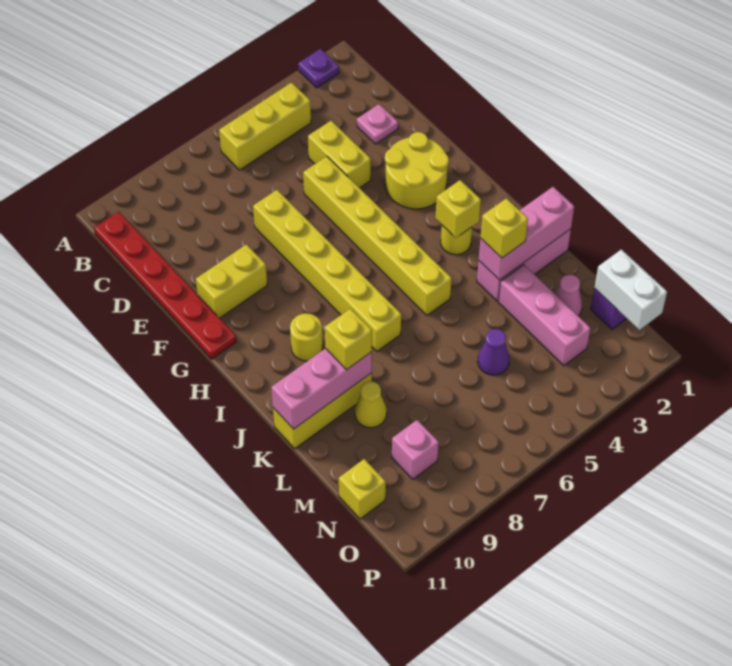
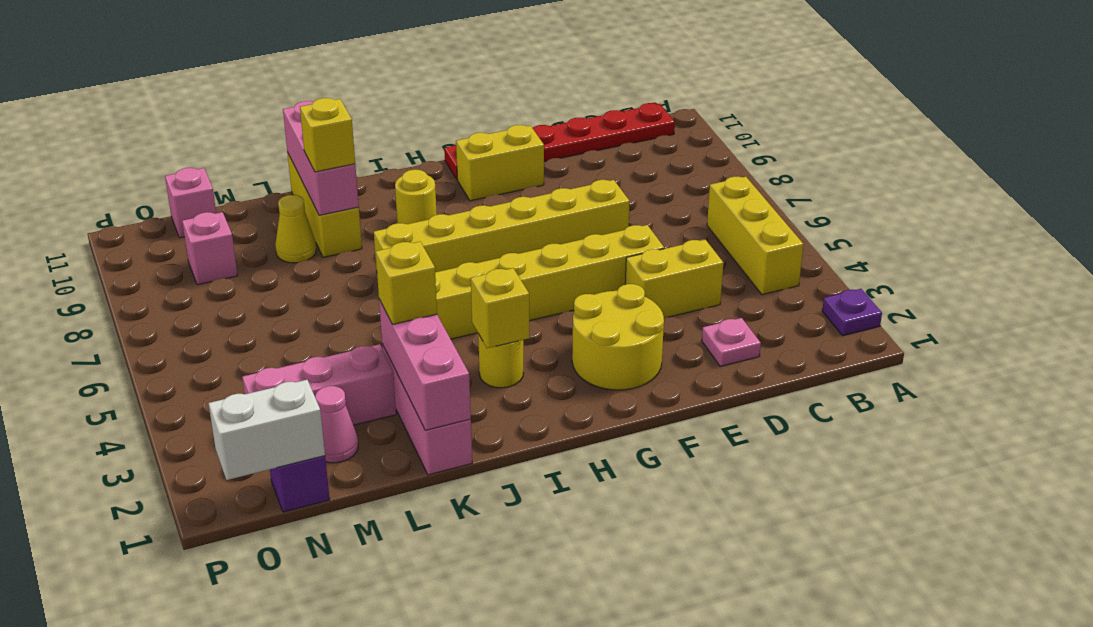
yellow brick F9:F10 level 1 -> yellow brick F10:G10 level 1
purple cone M5 level 1 -> none
yellow brick N11 level 1 -> pink brick N11 level 1

